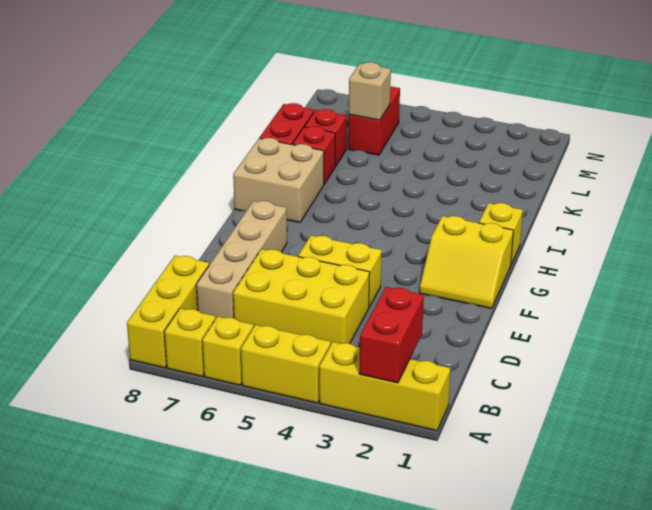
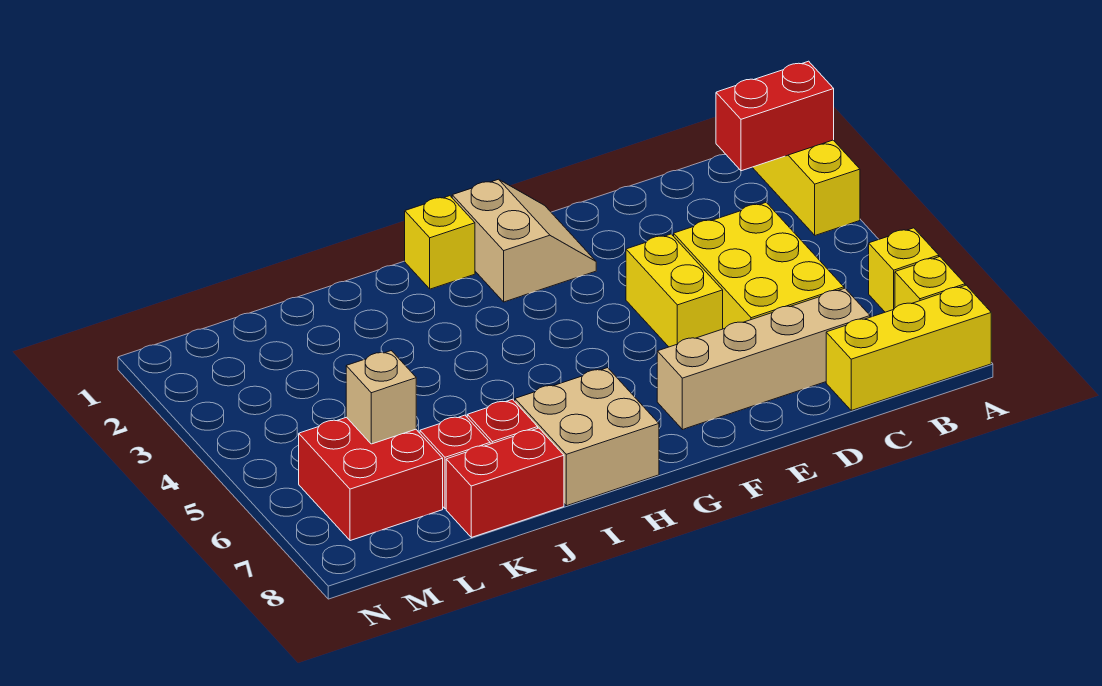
yellow brick A4:A5 level 1 -> none
yellow slope F1:G2 level 1 top G -> tan slope F1:G2 level 1 top G
red brick L6:M6 level 1 -> red brick L6:M7 level 1

